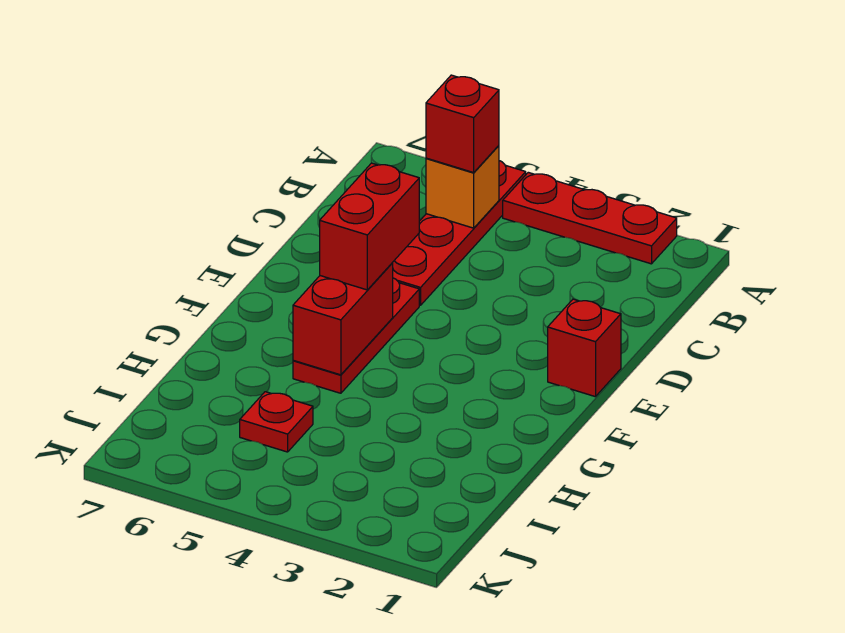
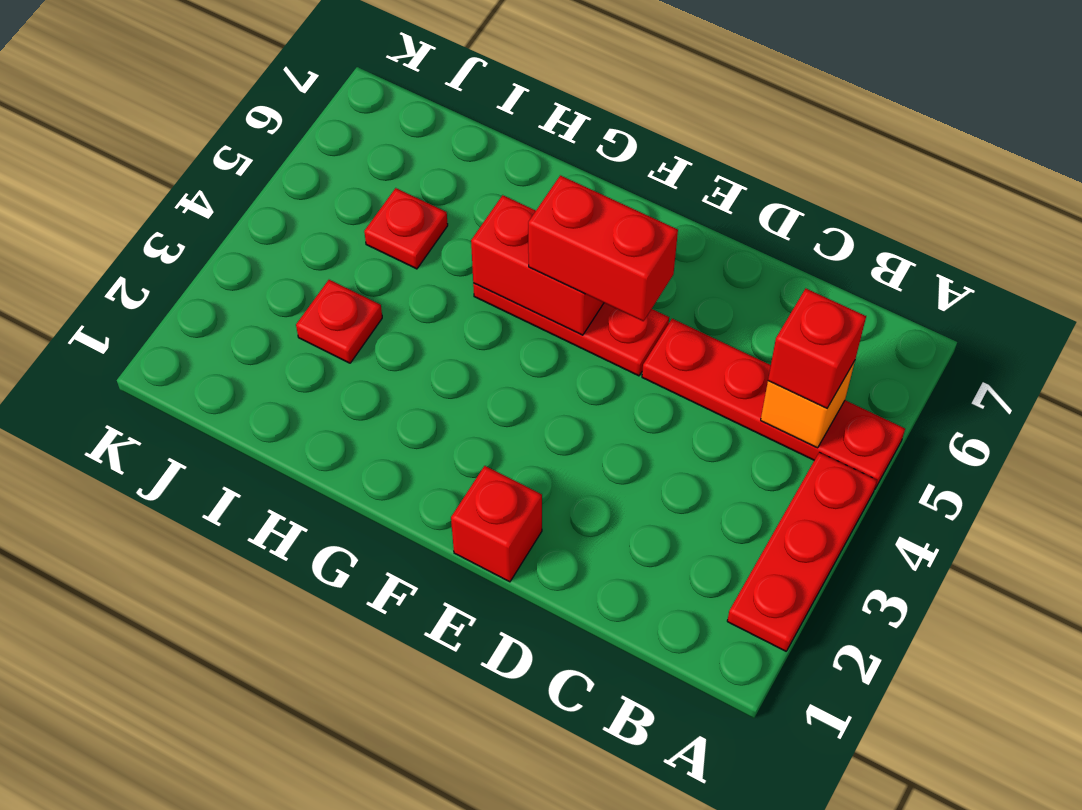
none -> red plate I3 level 1

